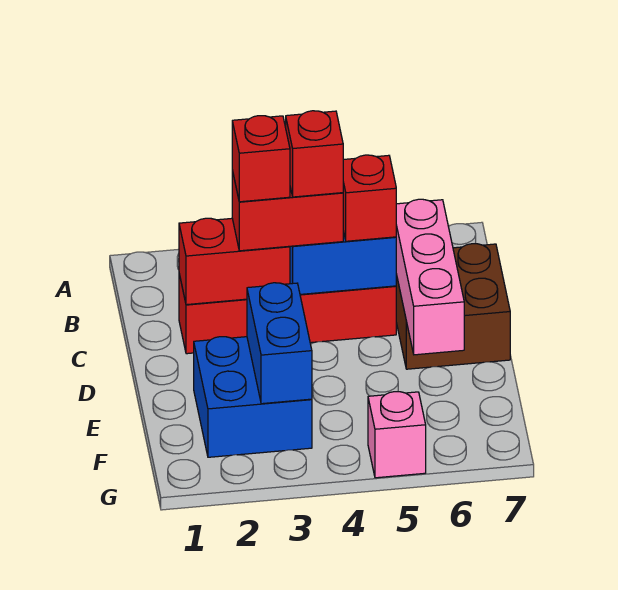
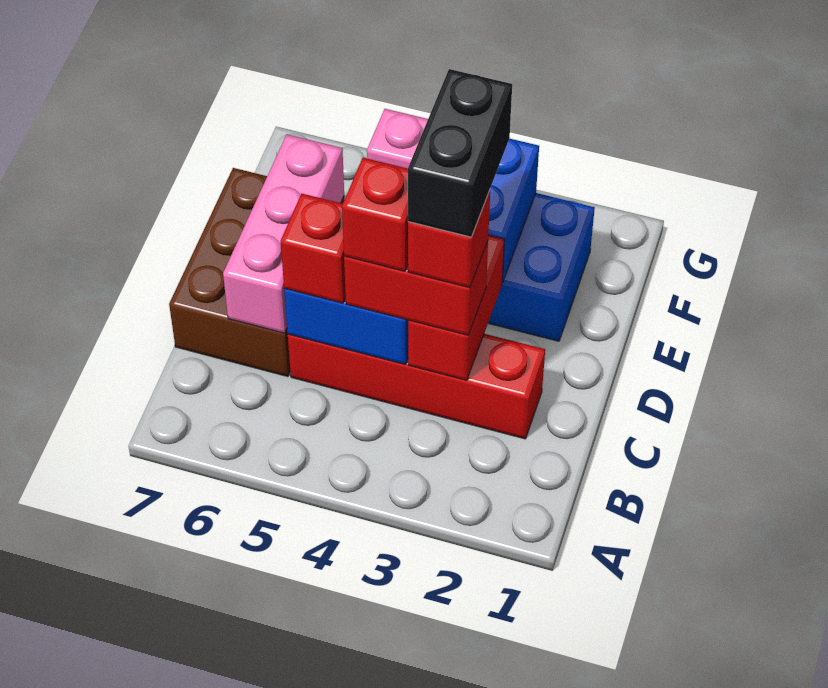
red brick C2:C3 level 2 -> red brick C3:D3 level 2
none -> black brick C3:D3 level 5
brown brick C6:D7 level 1 -> brown brick C6:E7 level 1

